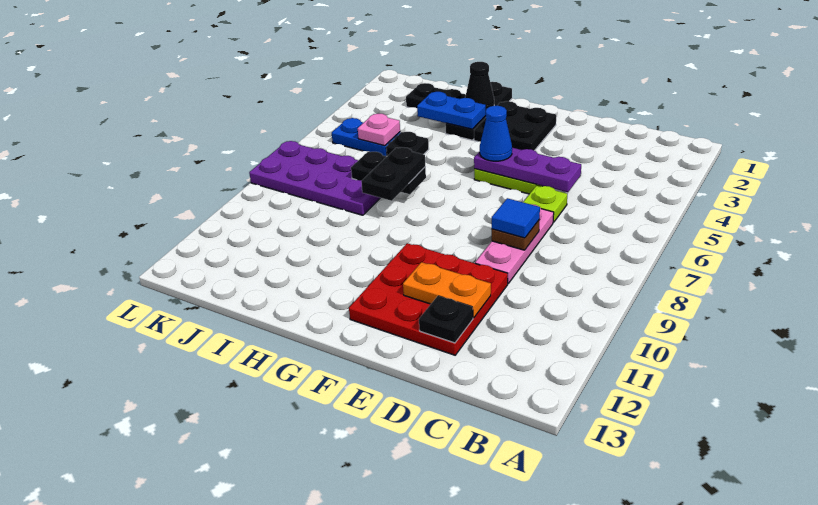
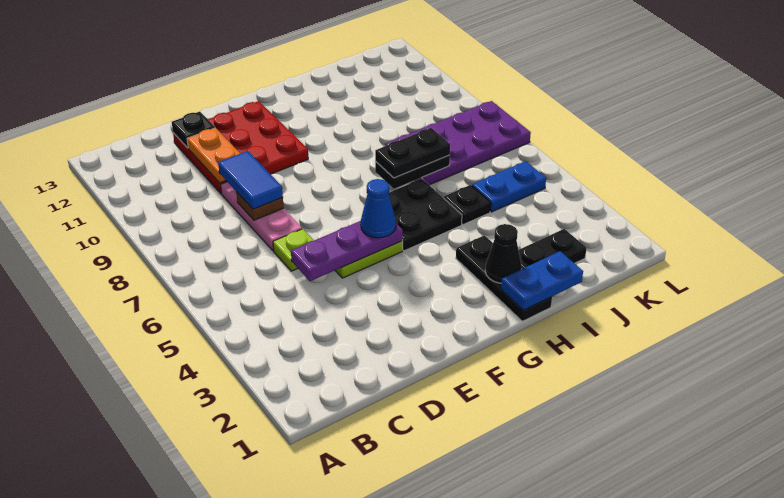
blue tile D8 level 3 -> blue tile D8:D9 level 3
orange plate D11:E11 level 2 -> orange plate D10:D11 level 2
black plate F2:G3 level 1 -> black plate G5:H6 level 1
blue plate H3:I3 level 2 -> blue plate H1:I1 level 2
black plate H7:H8 level 3 -> black plate H7:I7 level 3
pink plate J5 level 2 -> none

